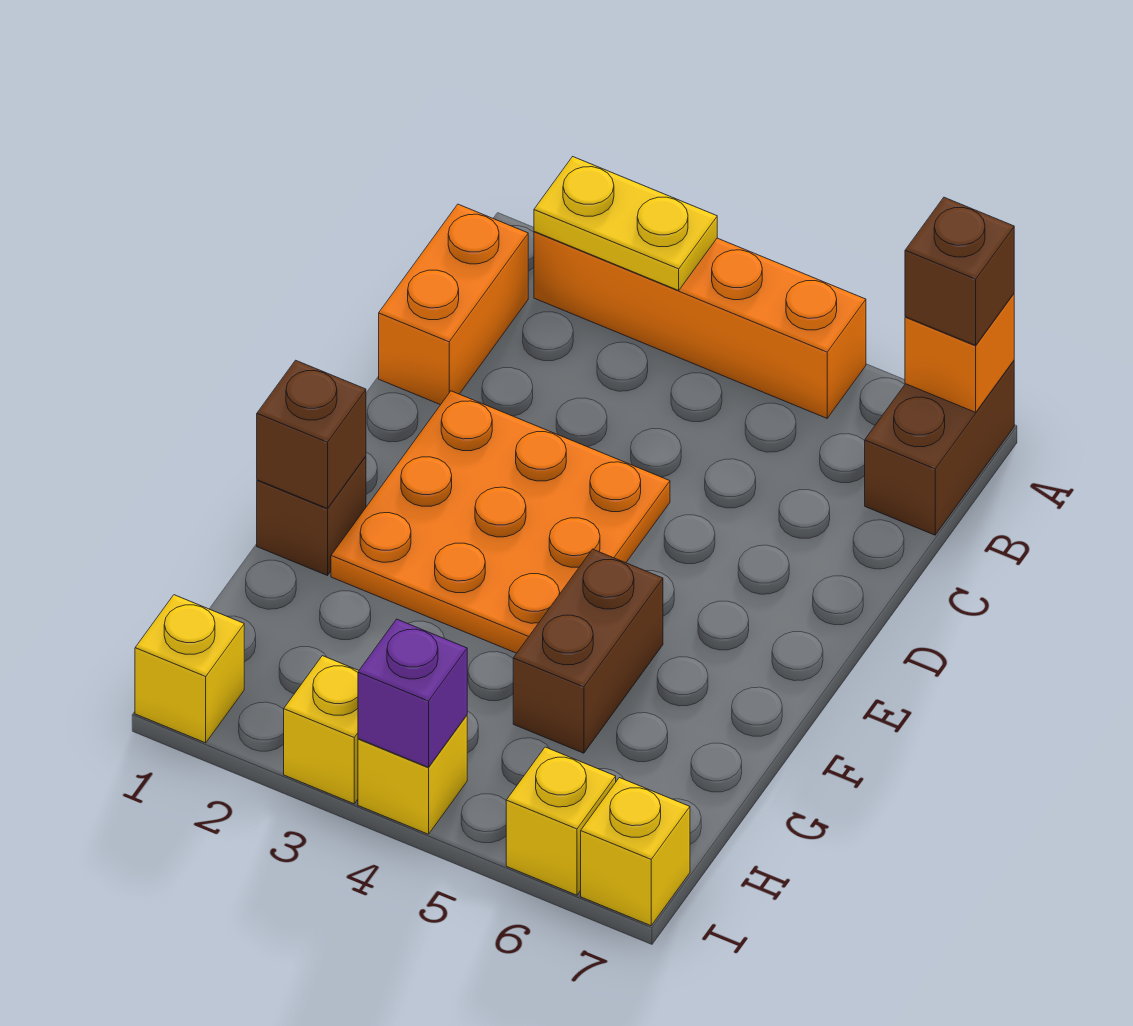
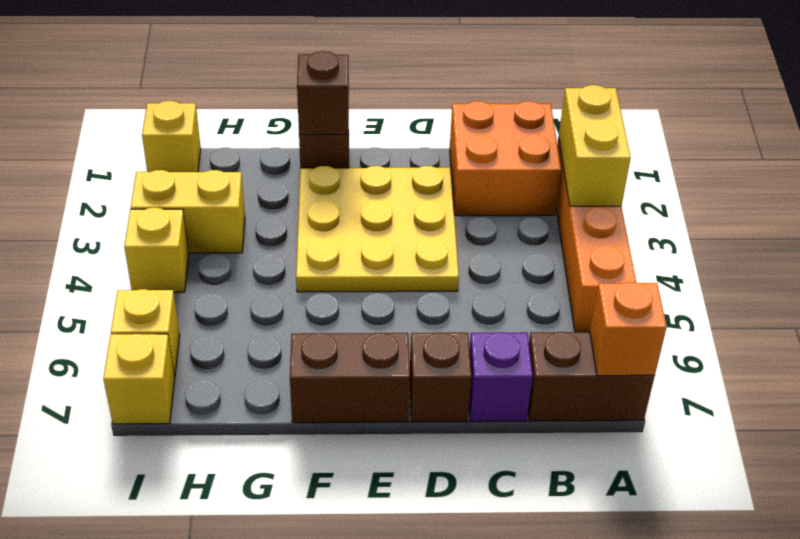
yellow plate A2:A3 level 2 -> yellow brick A2:A3 level 2
brown brick A7 level 3 -> brown brick D7 level 1
orange brick B1:C1 level 1 -> orange brick B1:C2 level 1
orange plate D2:F4 level 1 -> yellow plate D2:F4 level 1
brown brick F5:G5 level 1 -> brown brick E7:F7 level 1
yellow brick I3 level 1 -> yellow brick H3:I3 level 1
purple brick I4 level 2 -> purple brick C7 level 1

